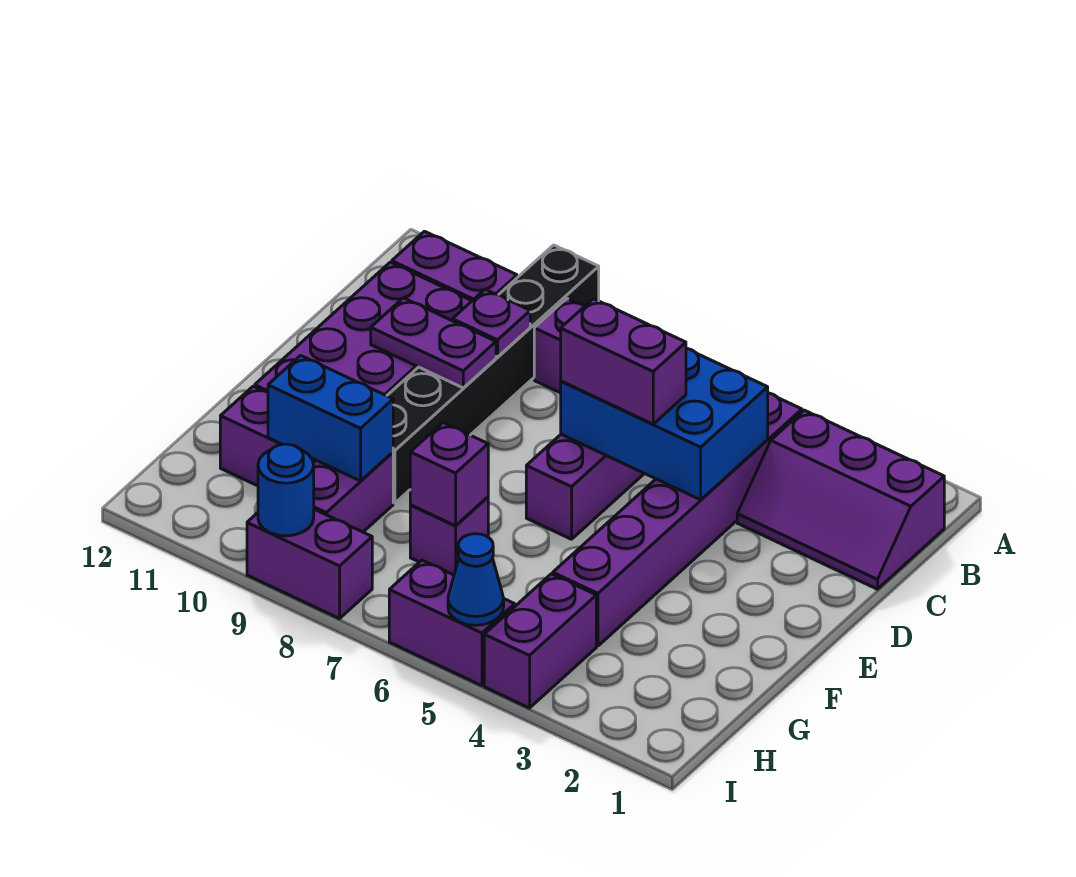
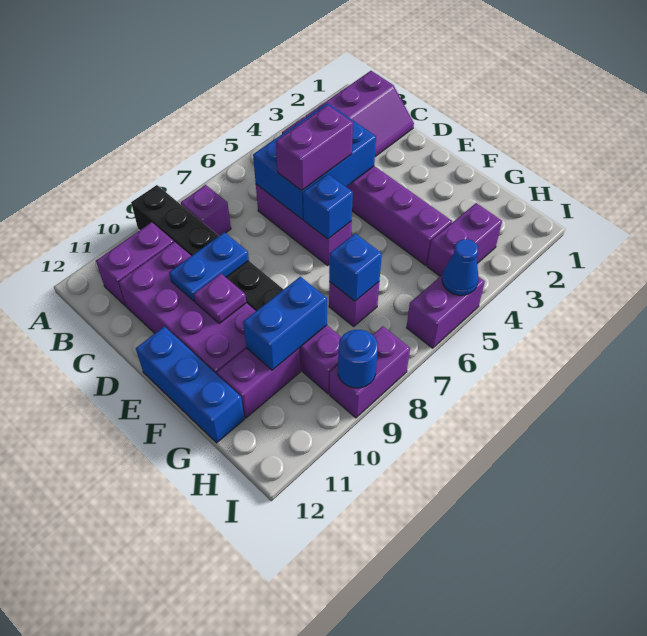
purple plate C9 level 2 -> purple plate E10 level 2
purple plate D9:D10 level 2 -> blue plate D9:D10 level 2
none -> blue brick E6 level 2
none -> blue brick E12:G12 level 1
purple brick G7 level 2 -> blue brick G7 level 2
purple brick H4:I4 level 1 -> purple brick H3:H4 level 1

